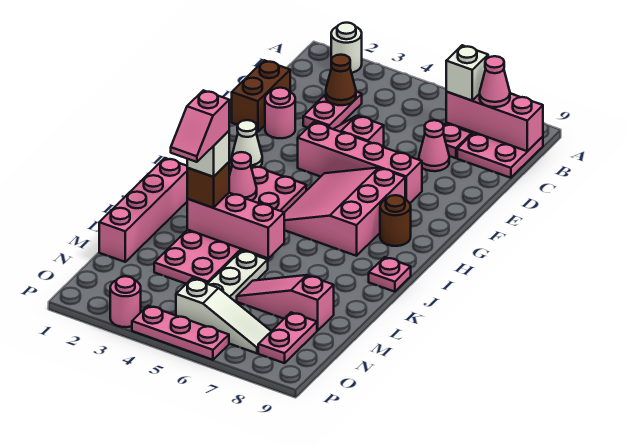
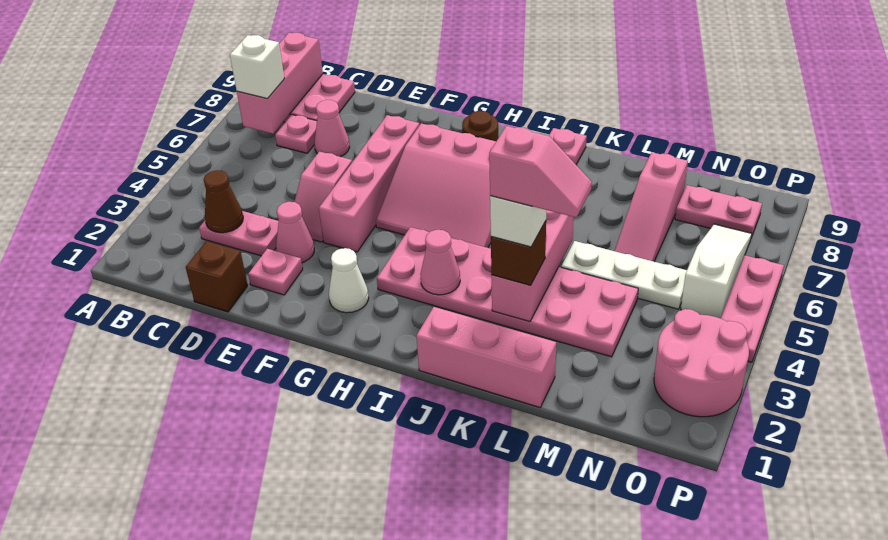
white round brick A2 level 1 -> none
pink cone B8 level 3 -> pink cone E3 level 1
brown brick D1:E1 level 1 -> brown brick D1 level 1
pink round brick E2 level 1 -> pink plate E2 level 1
pink brick J1:M1 level 1 -> pink brick J1:L1 level 1
pink round brick P3 level 1 -> pink round brick O2:P3 level 1

